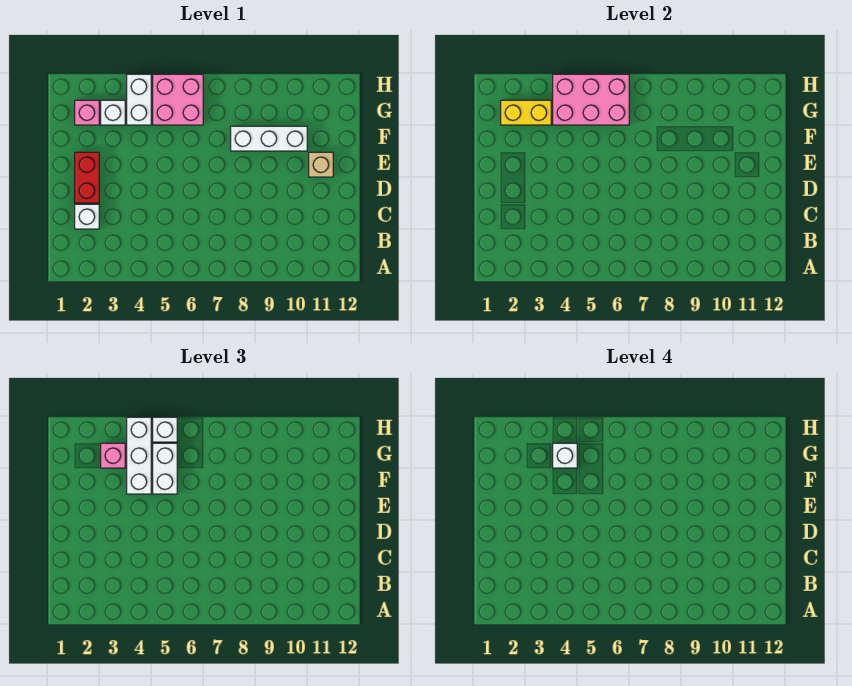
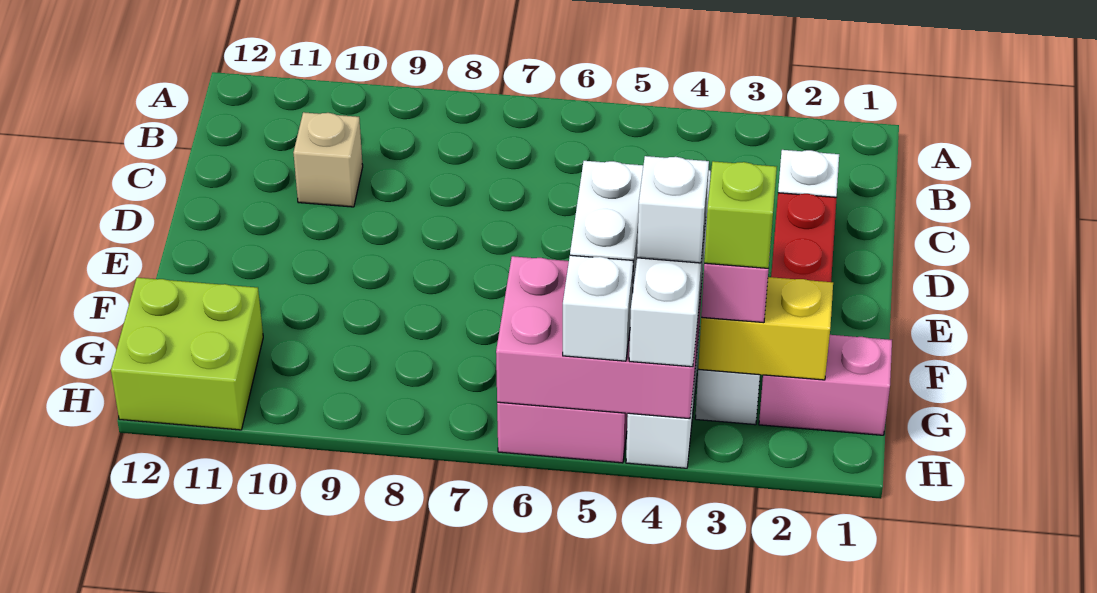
tan brick E11 level 1 -> tan brick C10 level 1
white brick F8:F10 level 1 -> none
pink brick G2 level 1 -> pink brick G1:G2 level 1
none -> lime brick G3 level 4
none -> lime brick G11:H12 level 1

